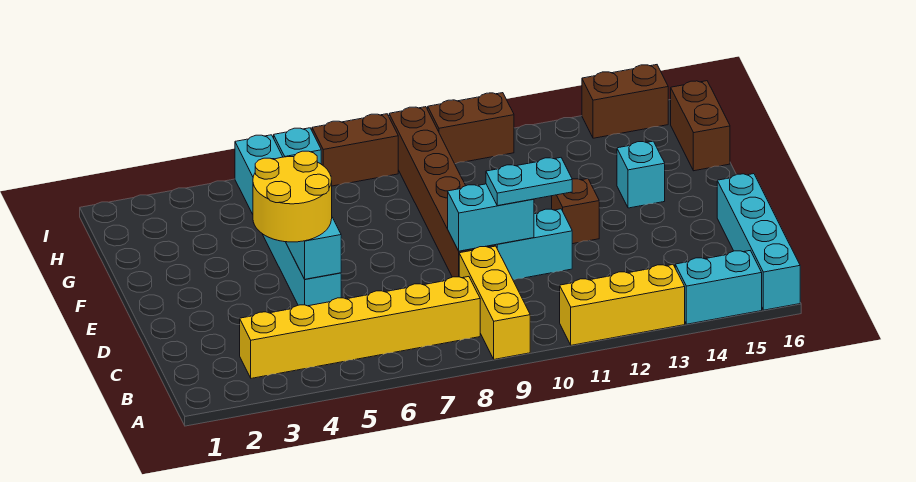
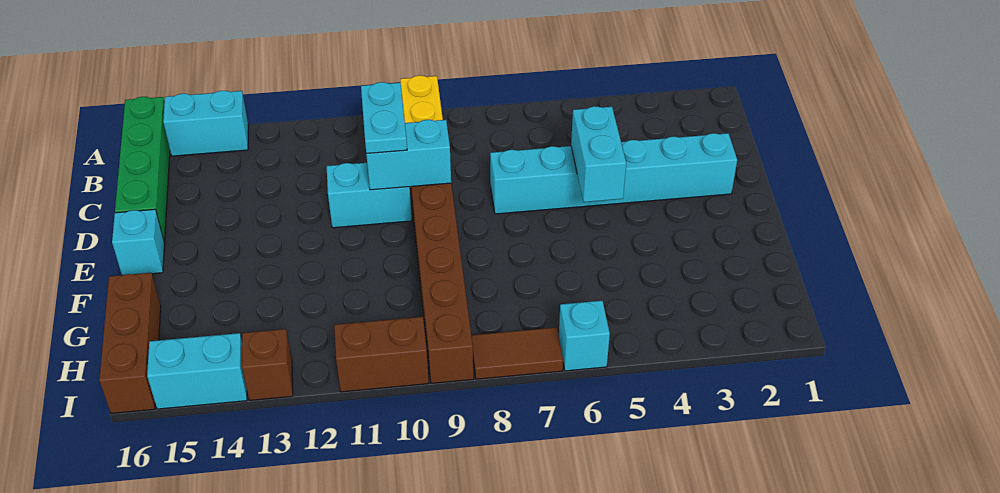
yellow brick A11:A13 level 1 -> none
cyan brick A16:D16 level 1 -> green brick A16:D16 level 1
yellow brick B3:B8 level 1 -> none
yellow round brick D4:E5 level 3 -> none
cyan brick D5:I5 level 1 -> cyan brick D2:D7 level 1
cyan plate D10:D11 level 3 -> cyan plate C10:D10 level 3
brown brick E12 level 1 -> brown brick I13 level 1
cyan brick F14 level 1 -> cyan brick E16 level 1
brown brick G16:H16 level 1 -> brown brick G16:I16 level 1
brown brick I7:I8 level 1 -> brown tile I7:I8 level 1
brown brick I14:I15 level 1 -> cyan brick I14:I15 level 1

